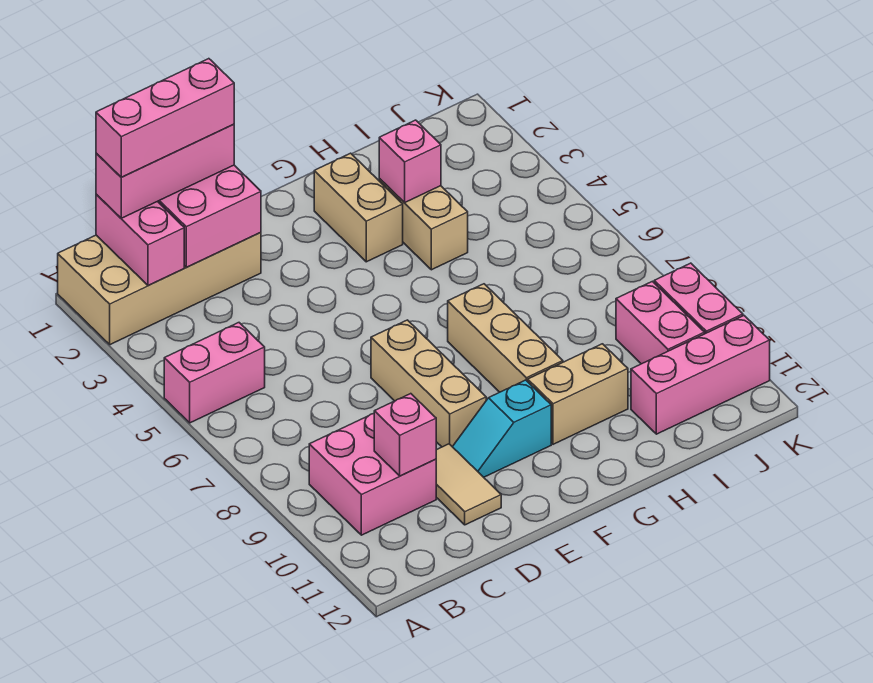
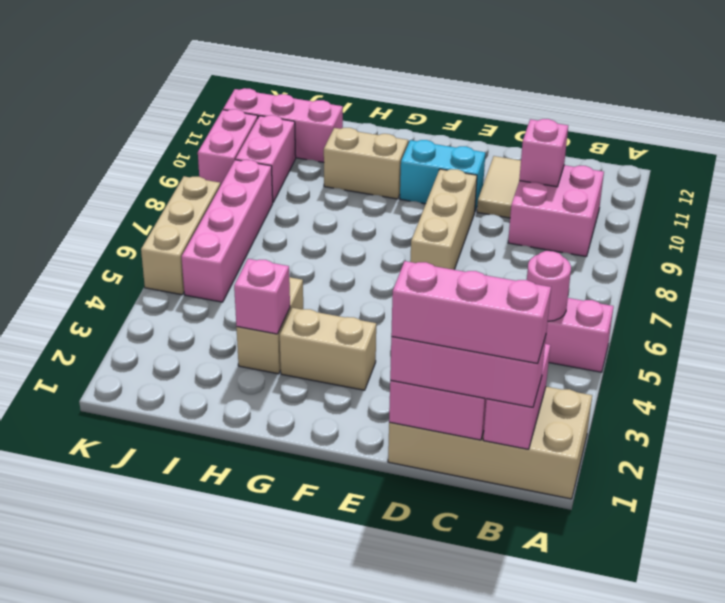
none -> pink round brick B5 level 2
cyan slope E10:F10 level 1 top F -> cyan brick E10:F10 level 1
tan brick G2:G3 level 1 -> tan brick F3:G3 level 1
tan brick G7:G9 level 1 -> tan brick K5:K7 level 1
none -> pink brick J5:J8 level 1

